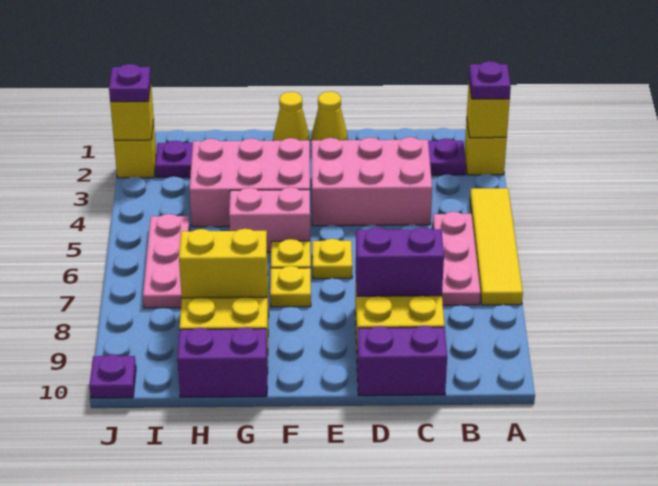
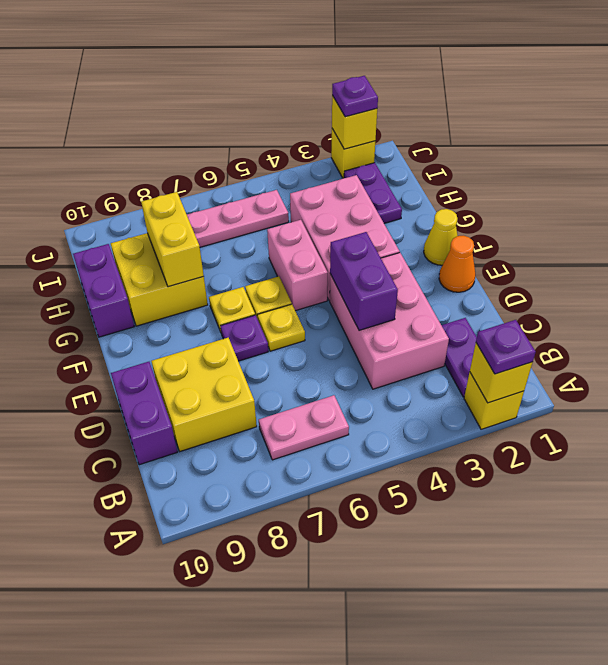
yellow tile A4:A7 level 1 -> none
pink plate B5:B7 level 1 -> pink plate B6:B7 level 1
purple brick C8:D8 level 2 -> purple brick D4:E4 level 2
yellow cone E1 level 1 -> orange cone E1 level 1
purple plate J10 level 1 -> purple plate E7 level 1

